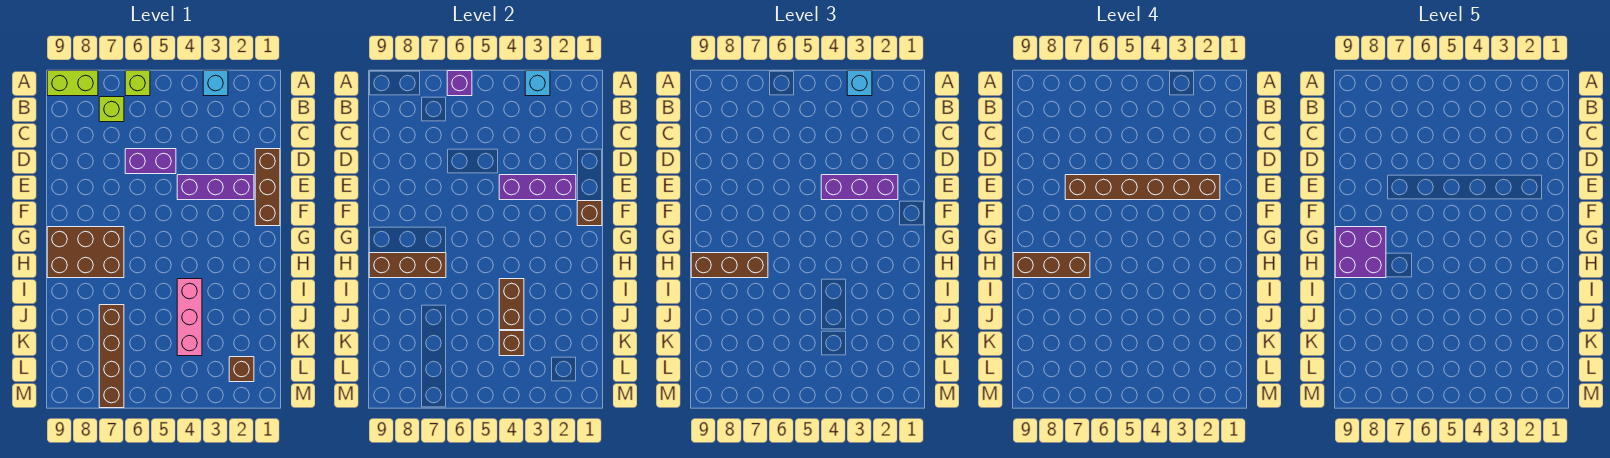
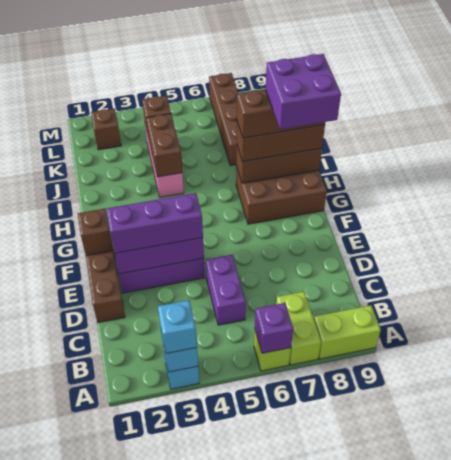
lime brick B7 level 1 -> lime brick A7:B7 level 1
purple brick D5:D6 level 1 -> purple brick C5:D5 level 1
brown brick E2:E7 level 4 -> none

